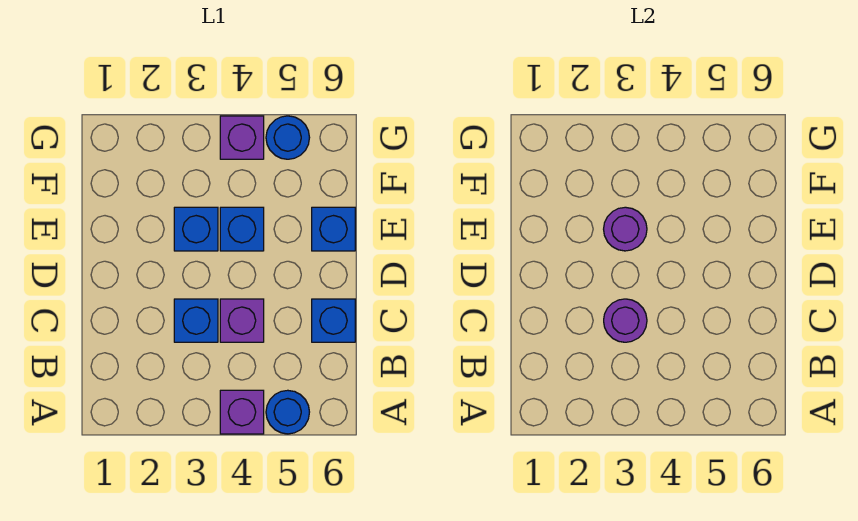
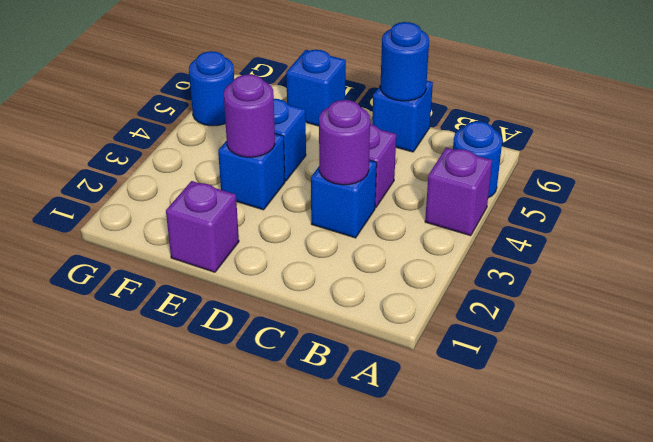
none -> blue round brick C6 level 2
purple brick G4 level 1 -> purple brick E1 level 1

